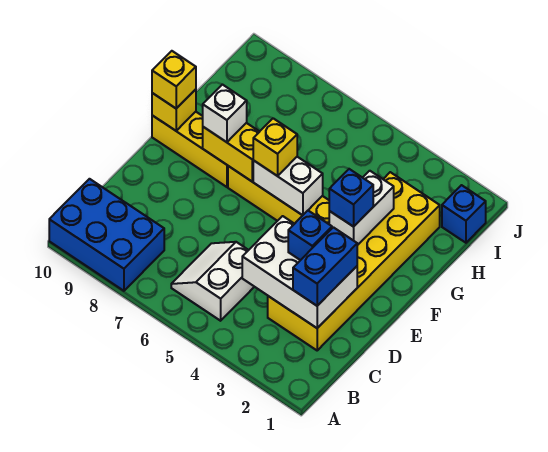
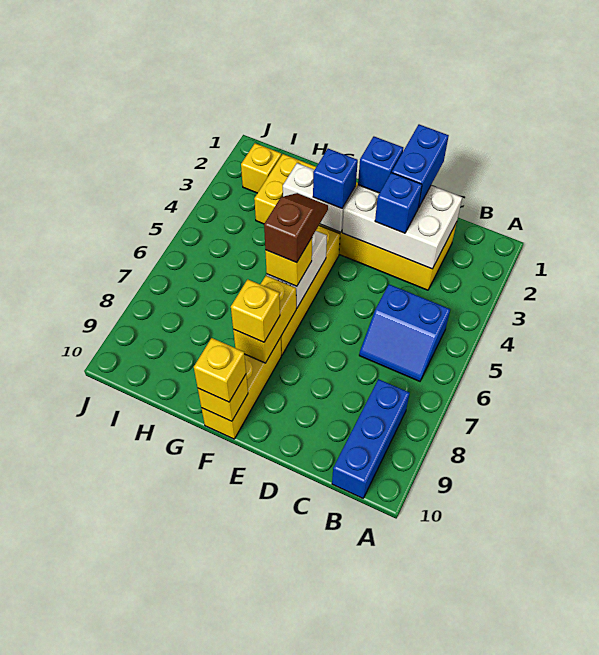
blue brick A8:B10 level 1 -> blue brick B8:B10 level 1
white slope B5:C6 level 1 top 5 -> blue slope B5:C6 level 1 top 5
white brick C2:D4 level 2 -> white brick C2:E3 level 2
blue brick C2:D2 level 3 -> blue brick D1:D2 level 3
none -> brown slope F5:F6 level 4 top 6
white brick F8 level 3 -> yellow brick F8 level 3
blue brick I1 level 1 -> blue brick E2 level 3
none -> yellow brick I2 level 1

